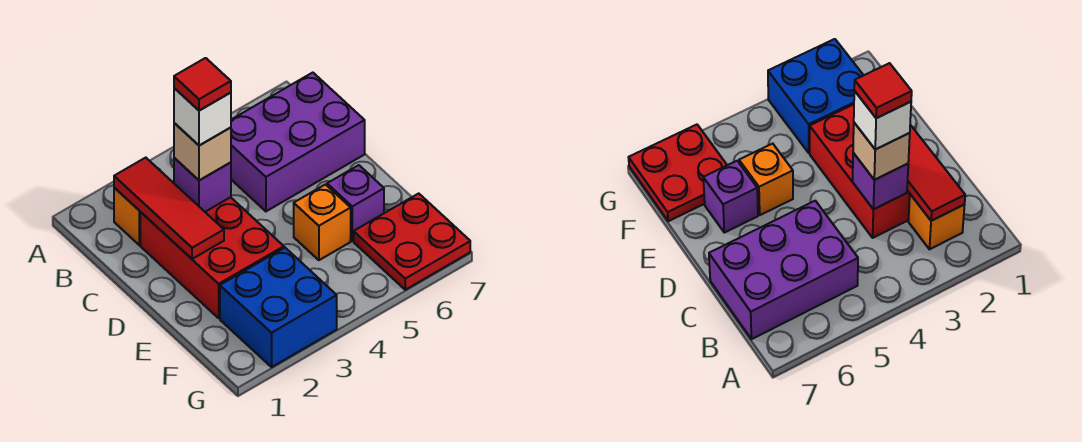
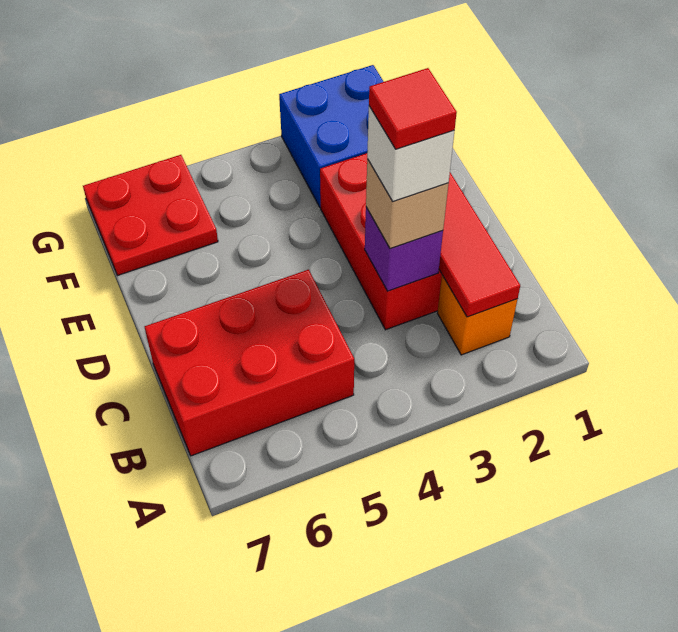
purple brick B5:C7 level 1 -> red brick B5:C7 level 1
orange brick E5 level 1 -> none
purple brick E6 level 1 -> none

